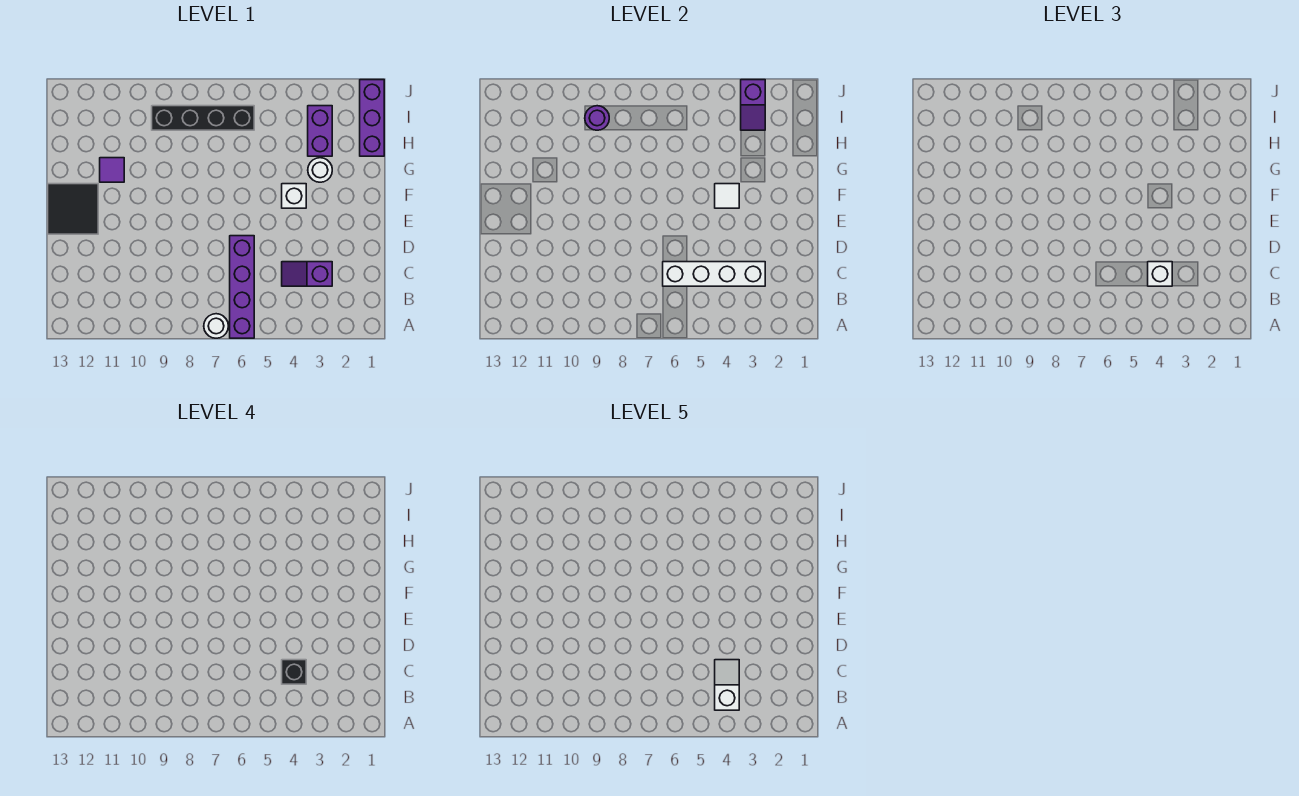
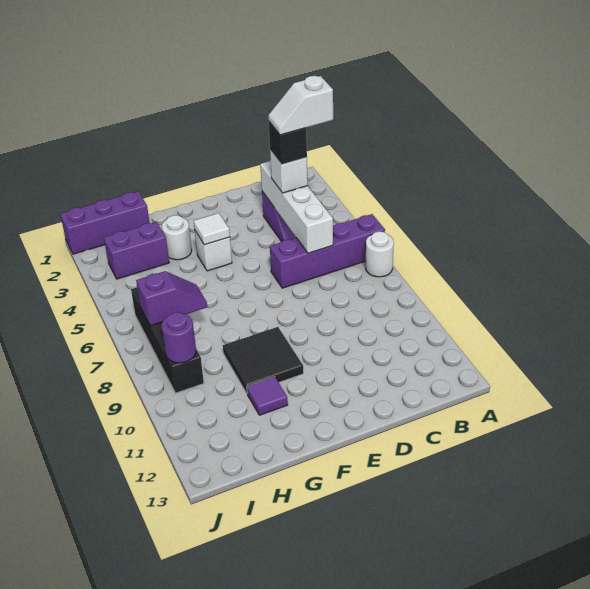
black tile E12:F13 level 1 -> black tile F9:G10 level 1
purple slope I3:J3 level 2 top J -> purple slope H7:I7 level 2 top I

